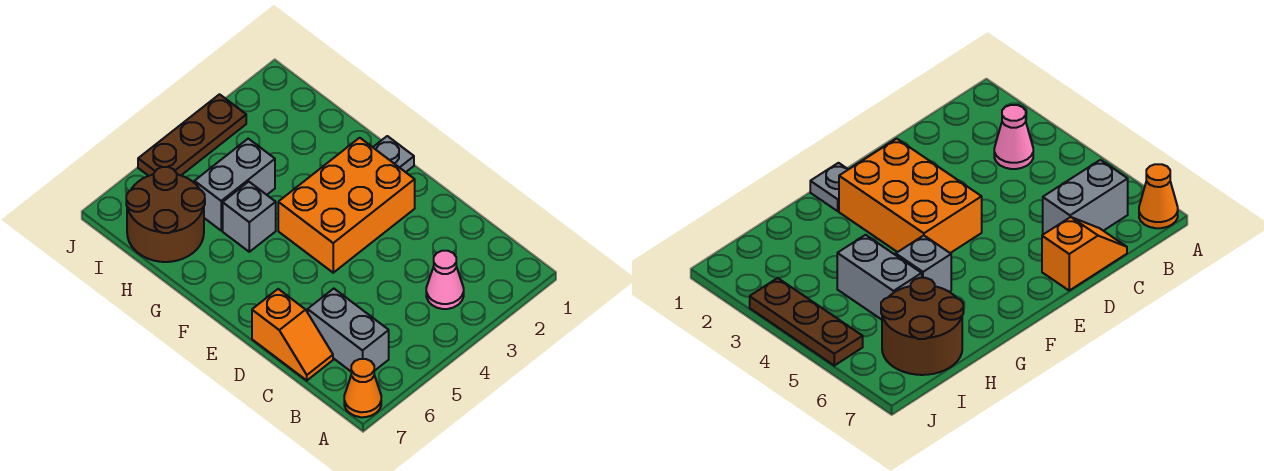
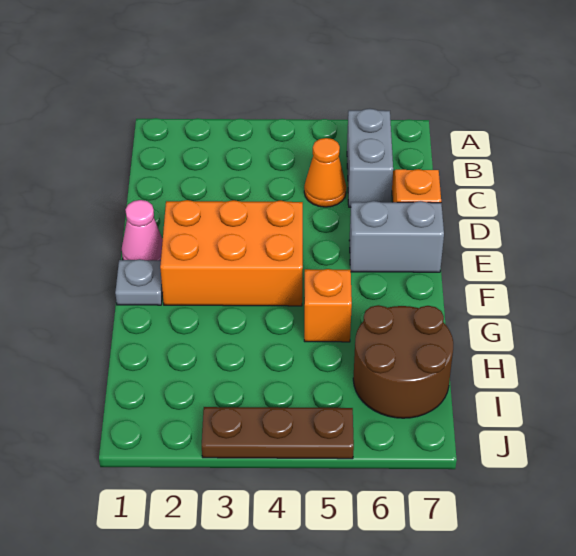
orange cone A7 level 1 -> orange cone C5 level 1
pink cone B3 level 1 -> pink cone E1 level 1
grey brick G5 level 1 -> orange brick G5 level 1
grey brick H4:H5 level 1 -> grey brick E6:E7 level 1

